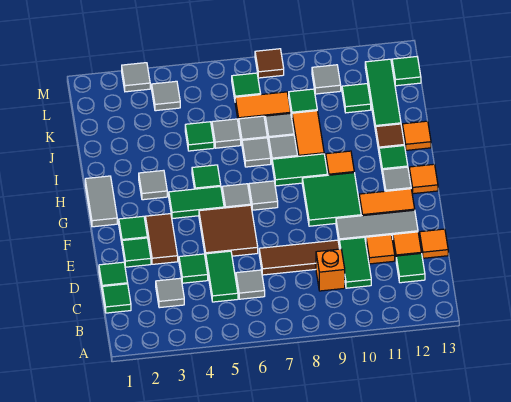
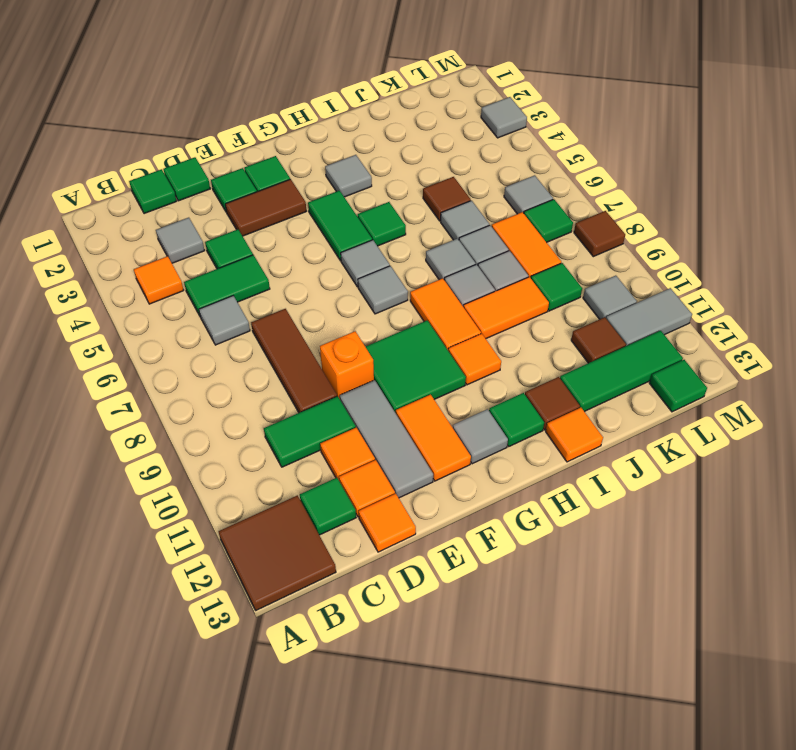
orange brick C9 level 1 -> orange brick E9 level 1
brown tile E5:F6 level 1 -> brown tile A12:B13 level 1
grey tile G1:H1 level 1 -> grey tile L11:M11 level 1
orange tile G13 level 1 -> orange tile B4 level 1
green tile H8:H9 level 1 -> orange tile H8:H9 level 1
green tile J5 level 1 -> brown tile J5 level 1
green tile K11 level 1 -> brown tile K11 level 1
grey tile L4 level 1 -> grey tile L6 level 1

